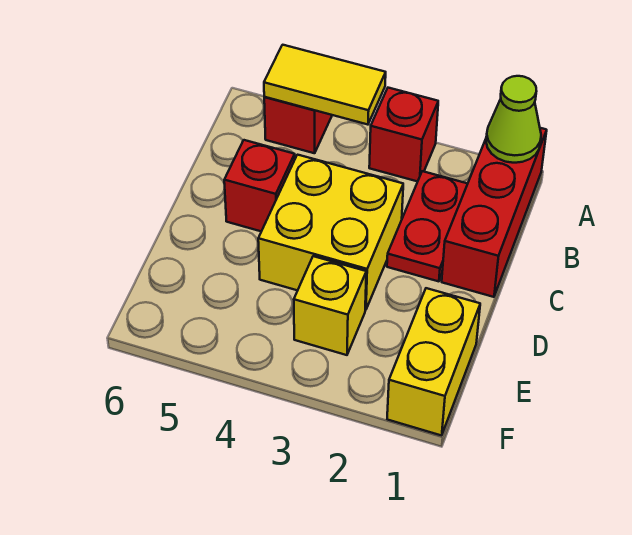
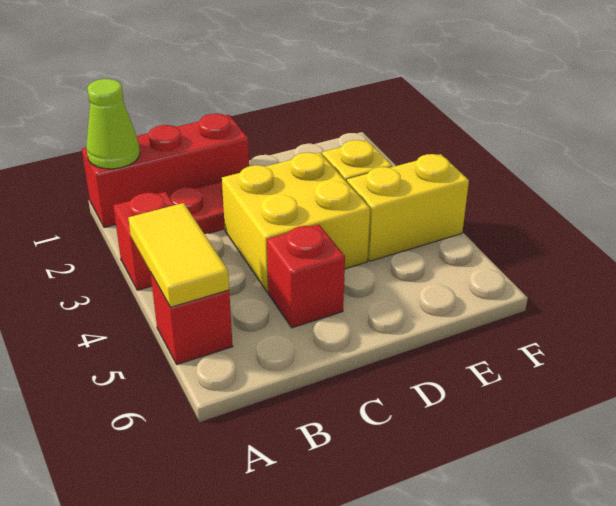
yellow brick E1:F1 level 1 -> yellow brick E4:F4 level 1

